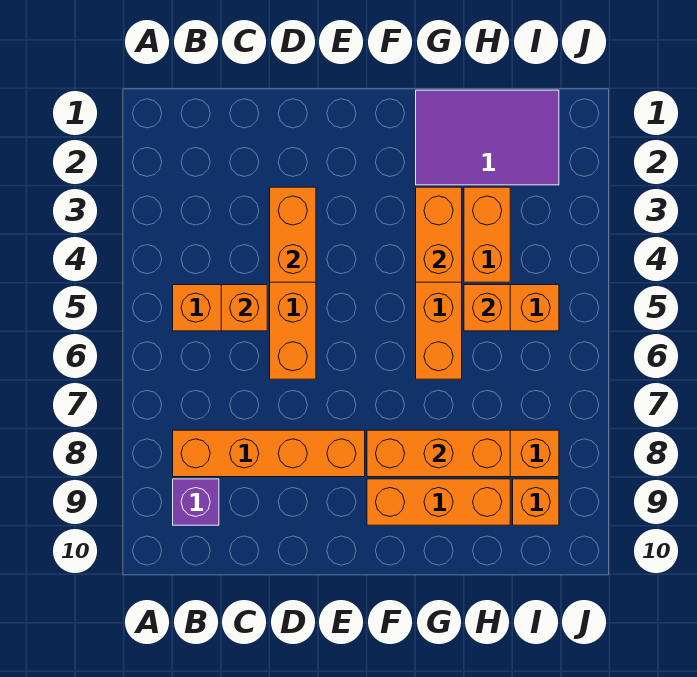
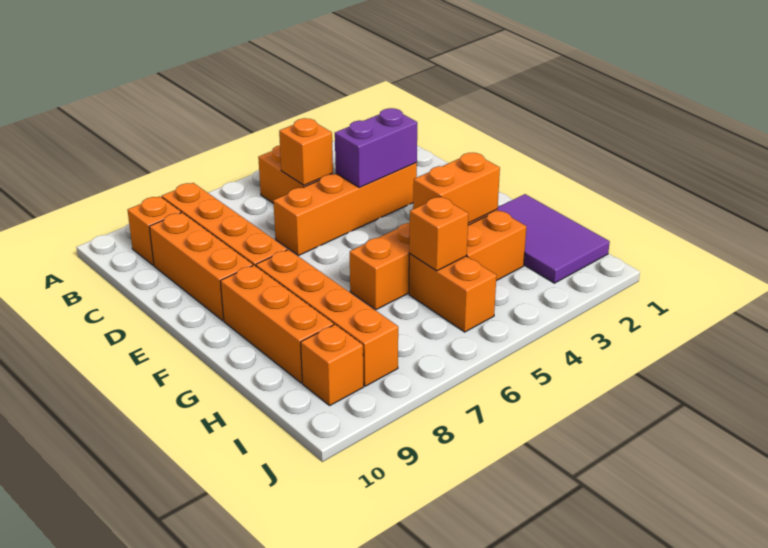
purple brick B9 level 1 -> orange brick B9 level 1
orange brick D3:D4 level 2 -> purple brick D3:D4 level 2
orange brick F8:H8 level 2 -> orange brick C9:E9 level 1

